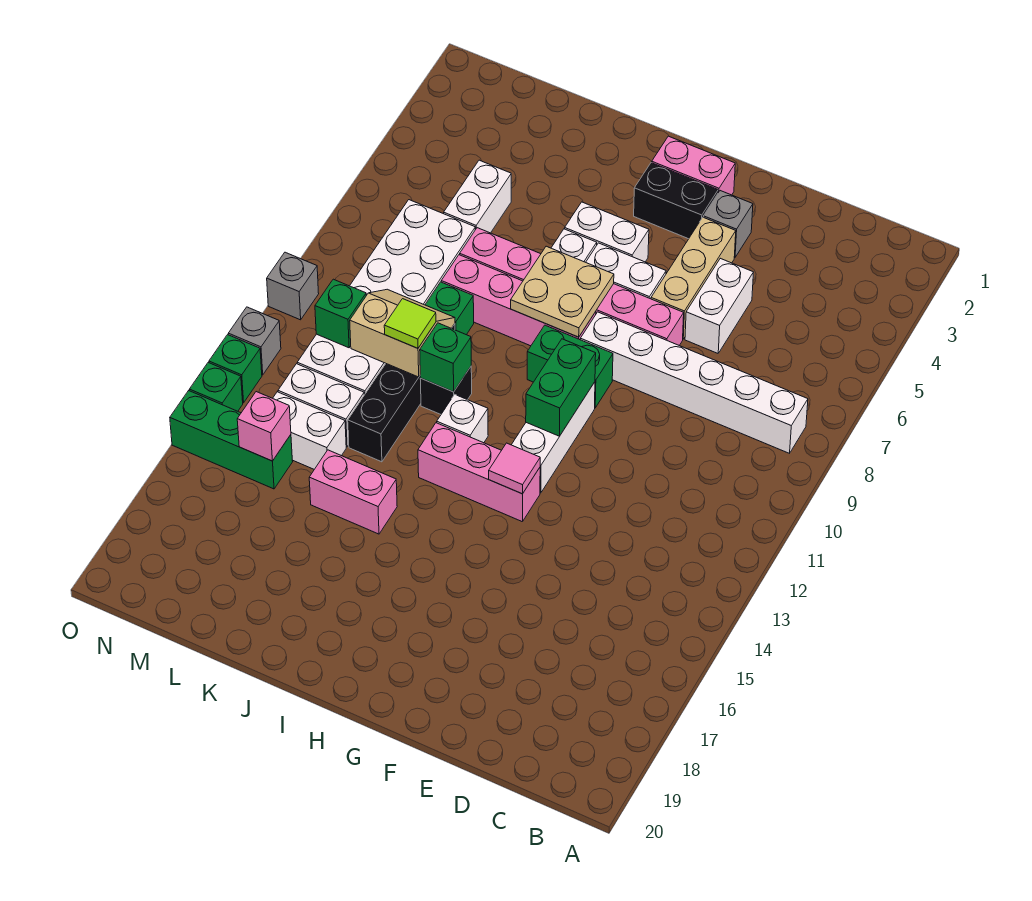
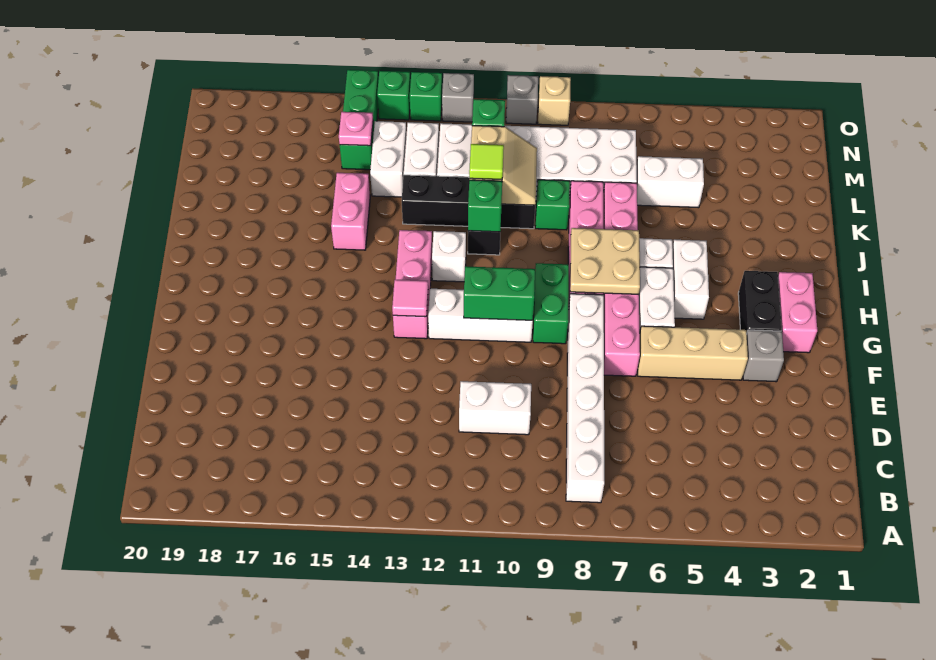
white brick E5:E6 level 1 -> white brick D10:D11 level 1
pink brick M15 level 2 -> pink plate M15 level 2
none -> tan brick O9 level 1

